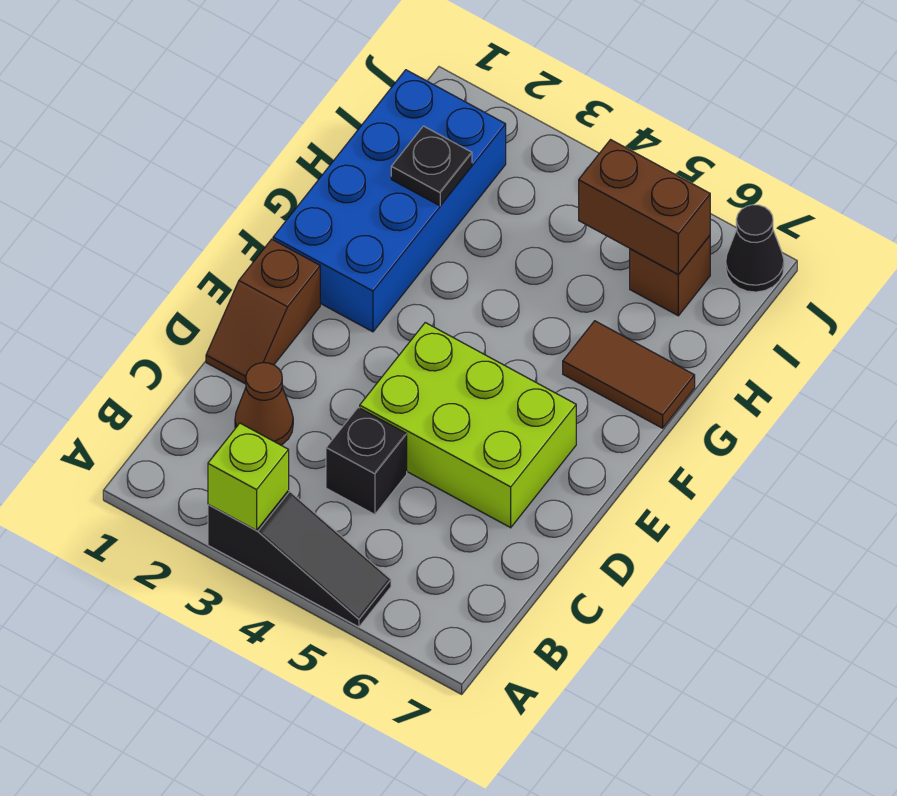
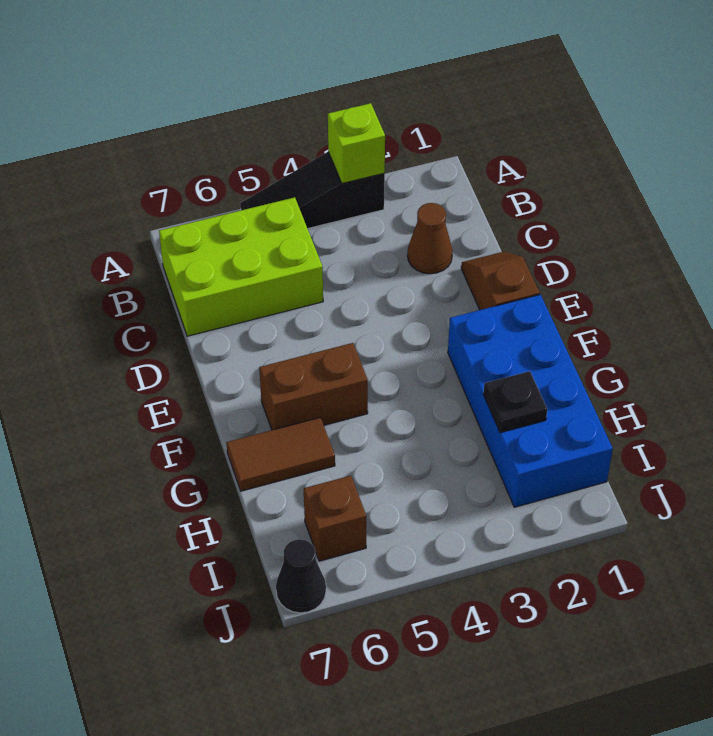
black brick C4 level 1 -> none
lime brick D4:E6 level 1 -> lime brick B5:C7 level 1
brown brick I5:I6 level 2 -> brown brick F5:F6 level 1

